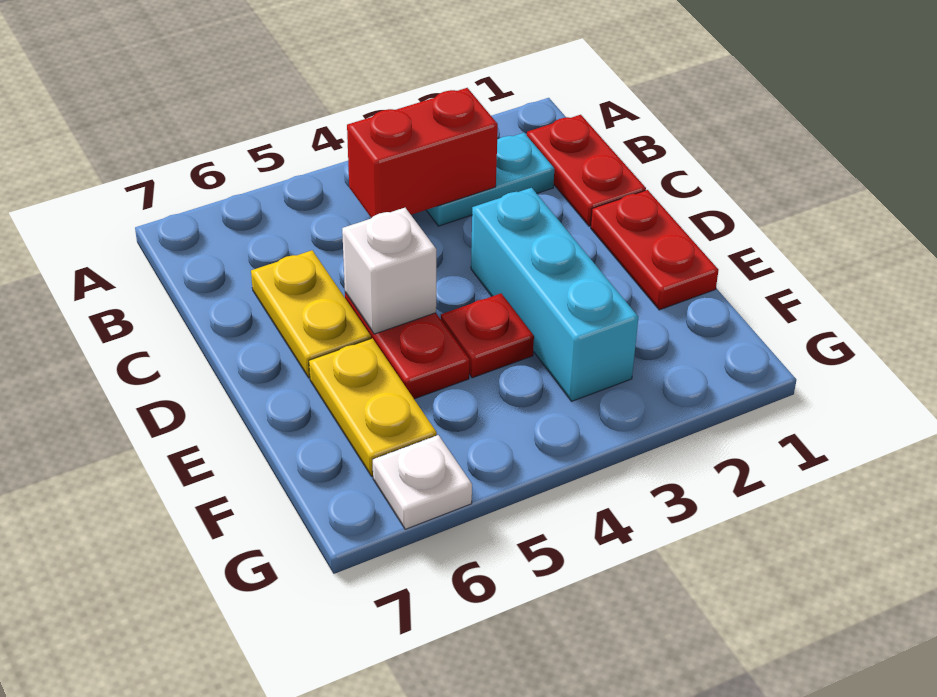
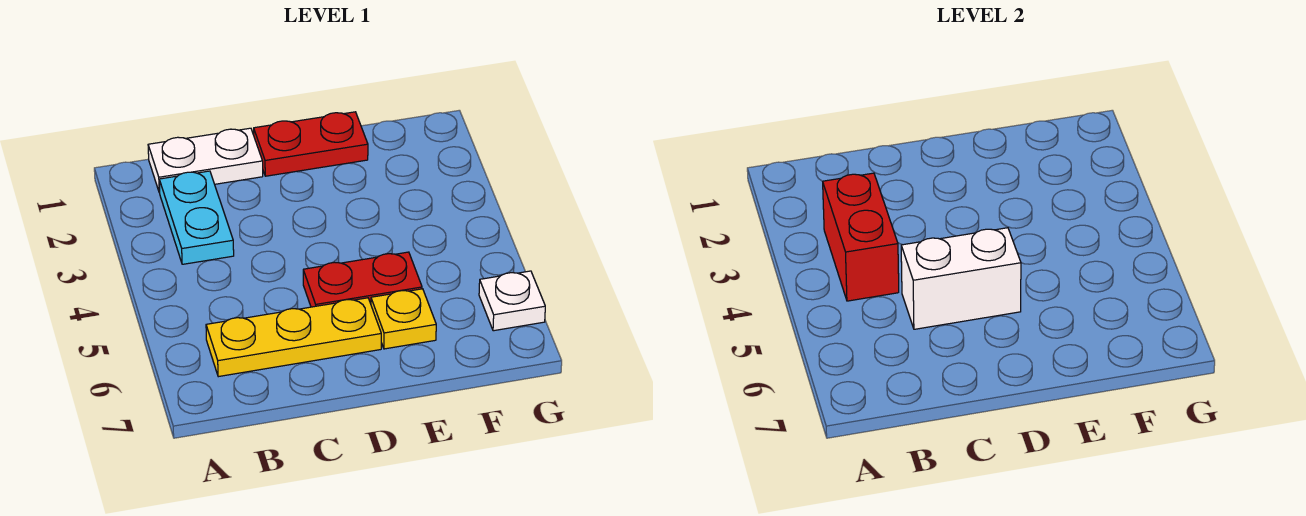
red plate B1:C1 level 1 -> white plate B1:C1 level 1
yellow plate C6:D6 level 1 -> yellow plate B6:D6 level 1
cyan brick D3:F3 level 1 -> none
white brick D5 level 2 -> white brick C5:D5 level 2
red plate E4 level 1 -> none
yellow plate E6:F6 level 1 -> yellow plate E6 level 1

